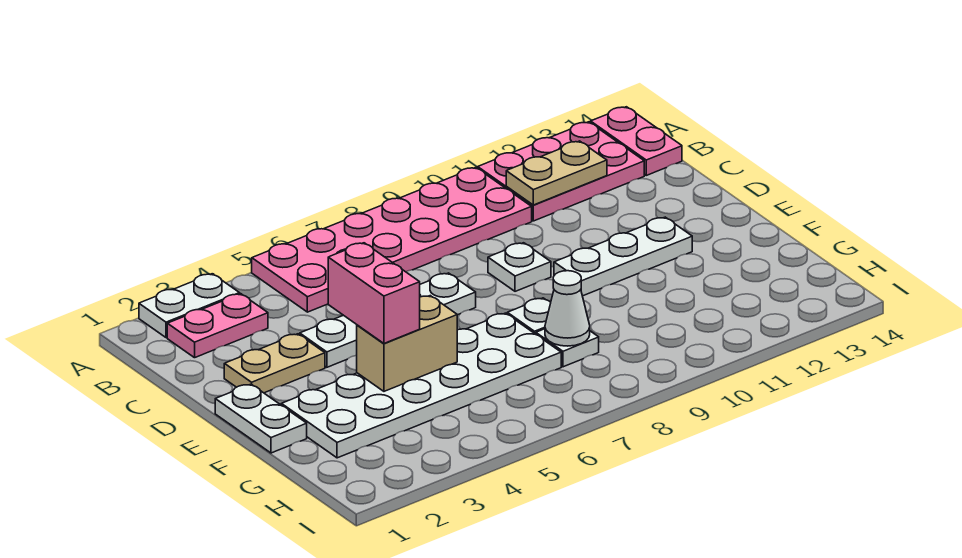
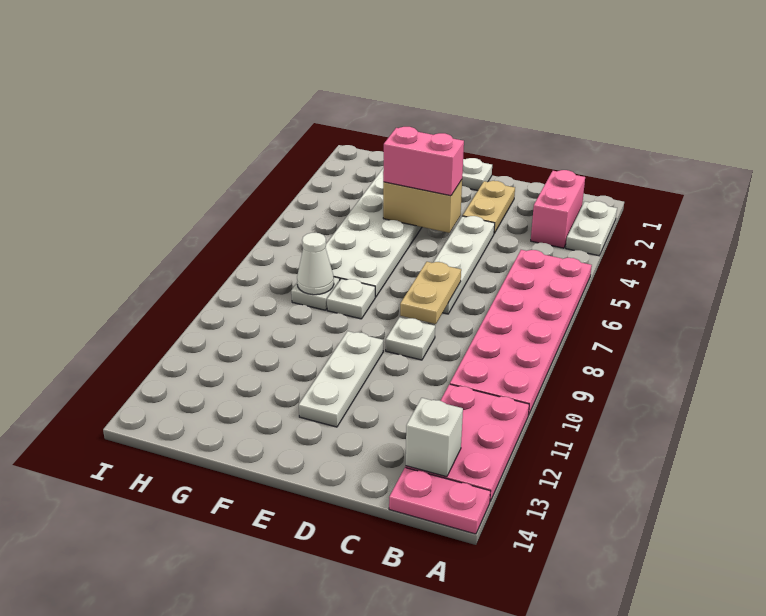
pink plate B2:B3 level 1 -> pink brick B2:B3 level 1
tan plate B11:B12 level 2 -> tan plate D7:D8 level 2
none -> white brick B13 level 2
tan brick F4:F5 level 2 -> tan brick E4:F4 level 2

